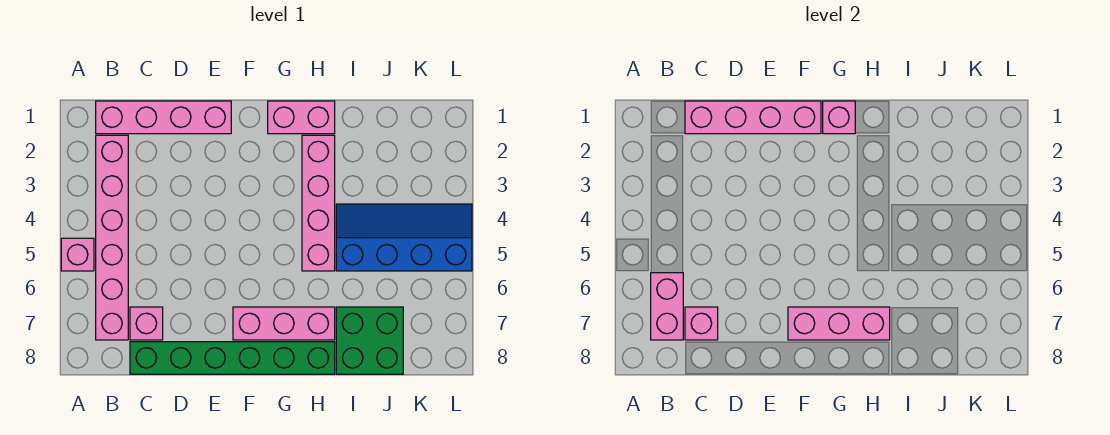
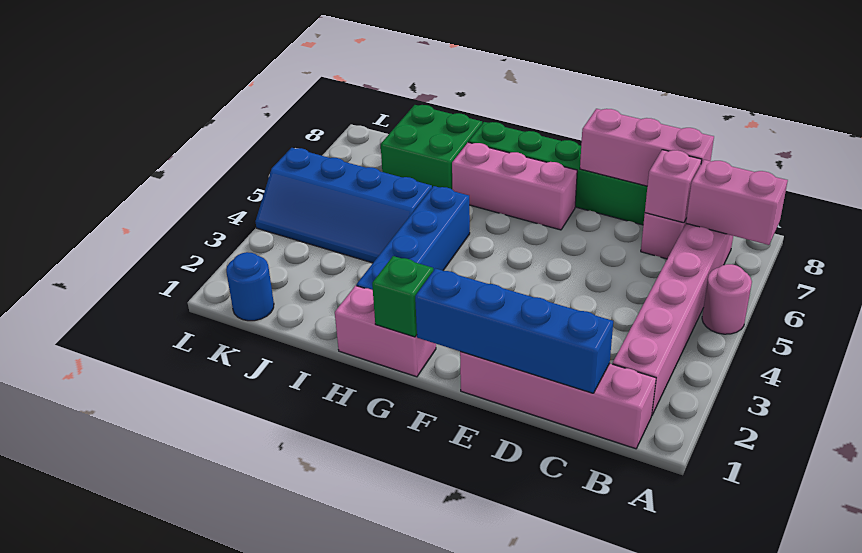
pink brick A5 level 1 -> pink round brick A5 level 1
pink brick B6:B7 level 2 -> pink brick A7:B7 level 2
pink brick C1:F1 level 2 -> blue brick C1:F1 level 2
pink brick F7:H7 level 2 -> pink brick C8:E8 level 2
pink brick G1 level 2 -> green brick G1 level 2
pink brick H2:H5 level 1 -> blue brick H2:H5 level 1
none -> blue round brick K1 level 1

